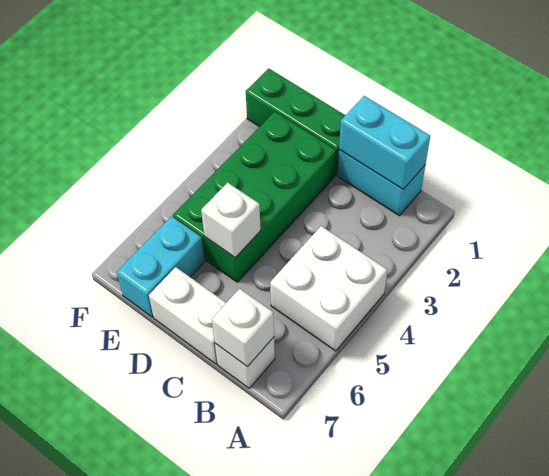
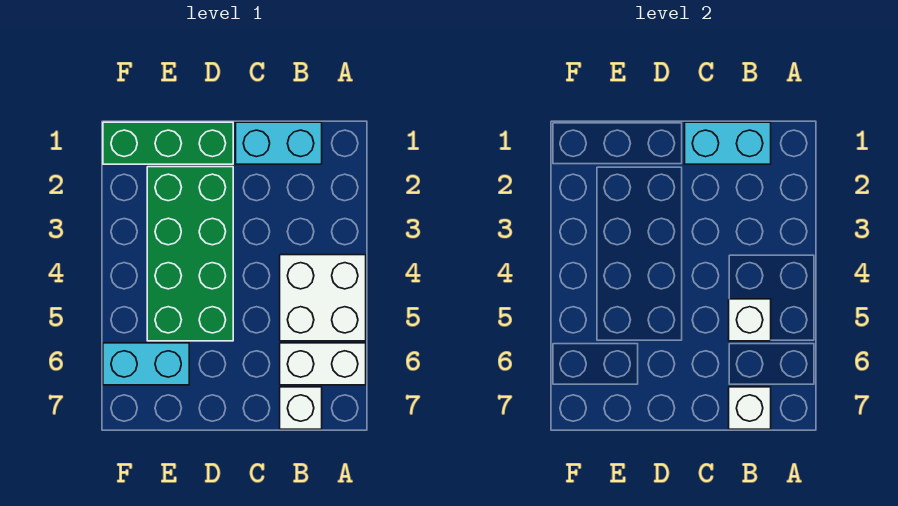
white brick C7:D7 level 1 -> white brick A6:B6 level 1
white brick D5 level 2 -> white brick B5 level 2
cyan brick E6:E7 level 1 -> cyan brick E6:F6 level 1

